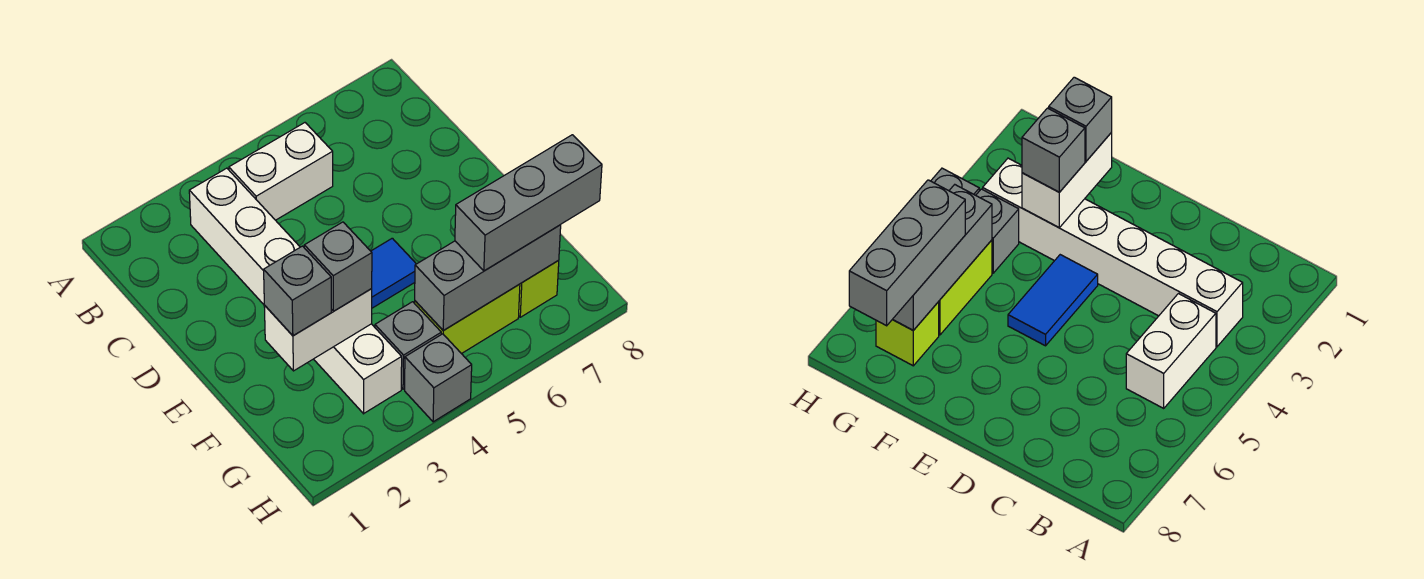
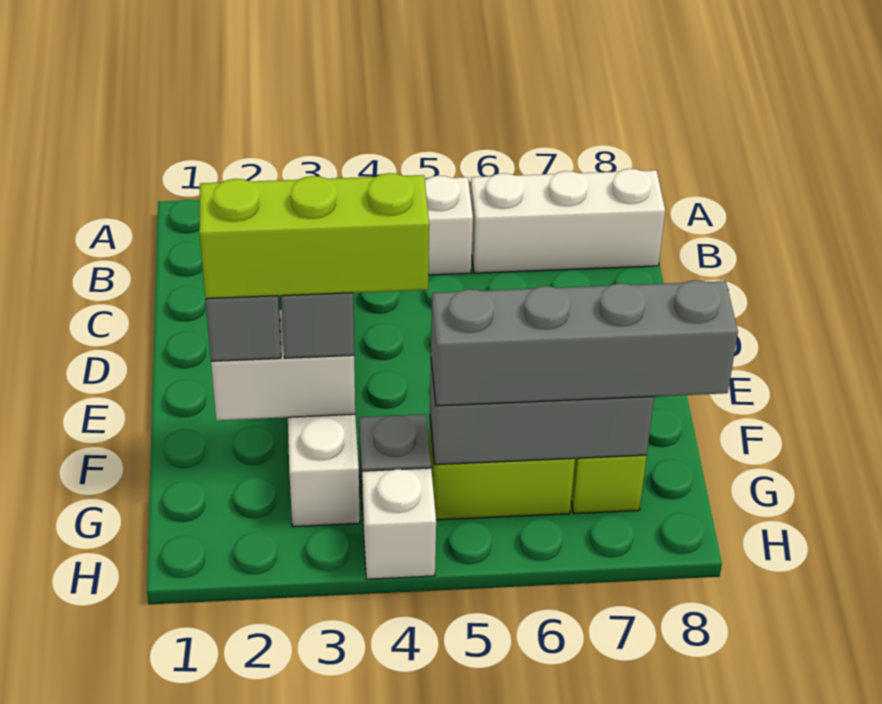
none -> white brick B6:B8 level 1
blue tile E4:E5 level 1 -> none
none -> lime brick F2:F4 level 4
grey brick G6:G8 level 3 -> grey brick G5:G8 level 3
grey brick H4 level 1 -> white brick H4 level 1

